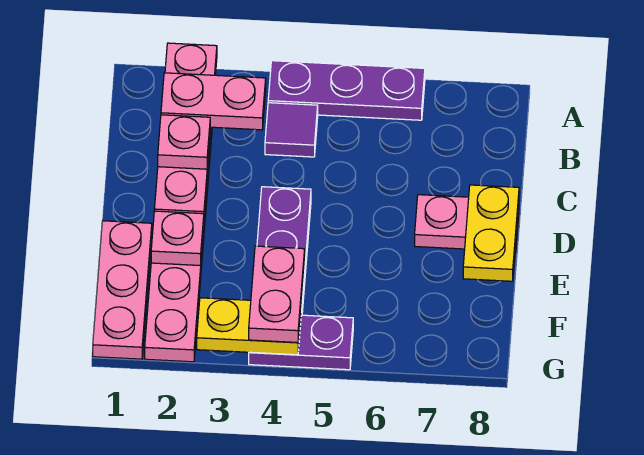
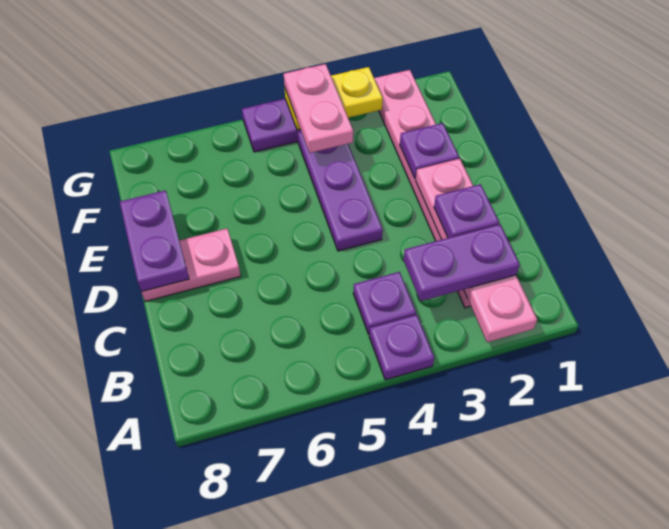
purple plate A4:A6 level 1 -> purple plate A4 level 1
pink plate B2:B3 level 3 -> purple plate B2:B3 level 3
purple tile B4 level 1 -> purple plate B4 level 1
pink plate C2 level 3 -> purple plate C2 level 3
yellow plate D8:E8 level 2 -> purple plate D8:E8 level 2
pink plate E1:G1 level 1 -> none
pink plate E2 level 2 -> purple plate E2 level 2

